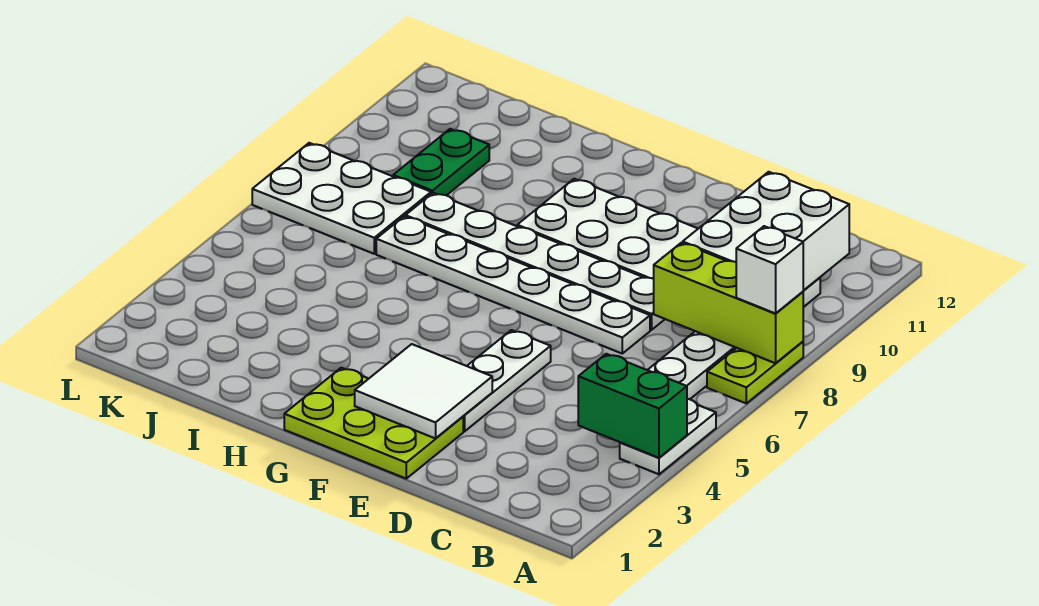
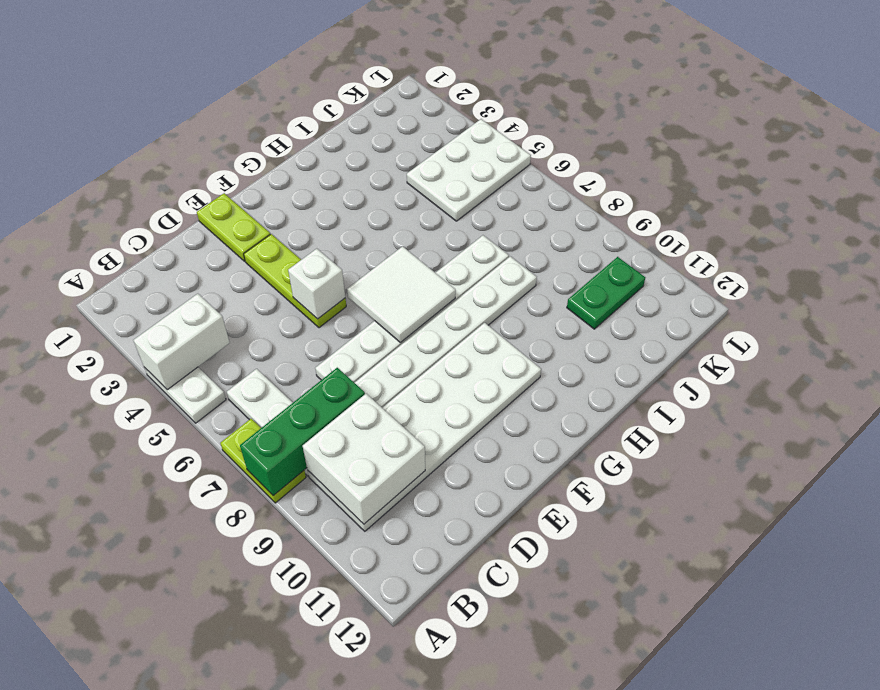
green brick A4:B4 level 2 -> white brick A4:B4 level 2
lime brick A8:C8 level 2 -> green brick A8:C8 level 2
white brick A8 level 3 -> white brick E5 level 2
white brick B9:C11 level 2 -> white brick B9:C10 level 2
lime plate E1:G2 level 1 -> lime plate E1:E2 level 1
white tile E2:F3 level 2 -> white tile F6:G7 level 2
white plate E3:E5 level 1 -> lime plate E3:E5 level 1
white plate J7:L8 level 1 -> white plate J4:L5 level 1
green plate J9:J10 level 1 -> green plate J10:K10 level 1

